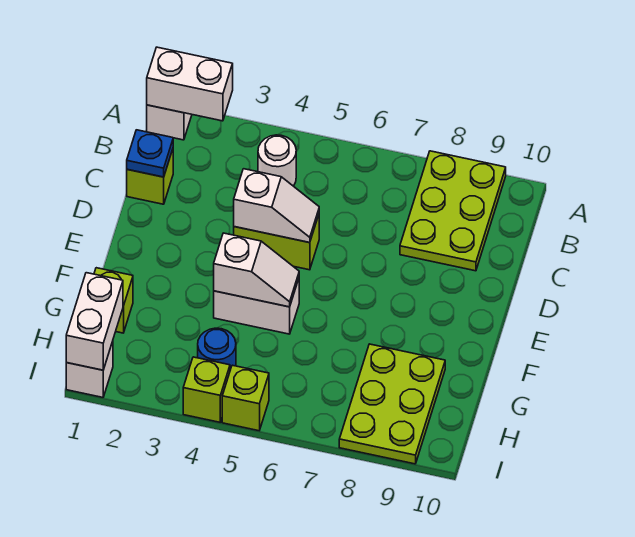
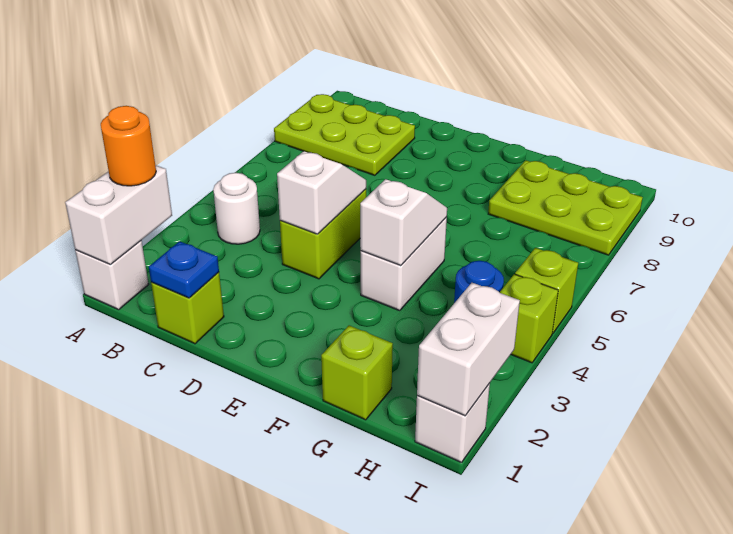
none -> orange round brick A2 level 3
white brick H1:I1 level 2 -> white brick I1:I2 level 2

